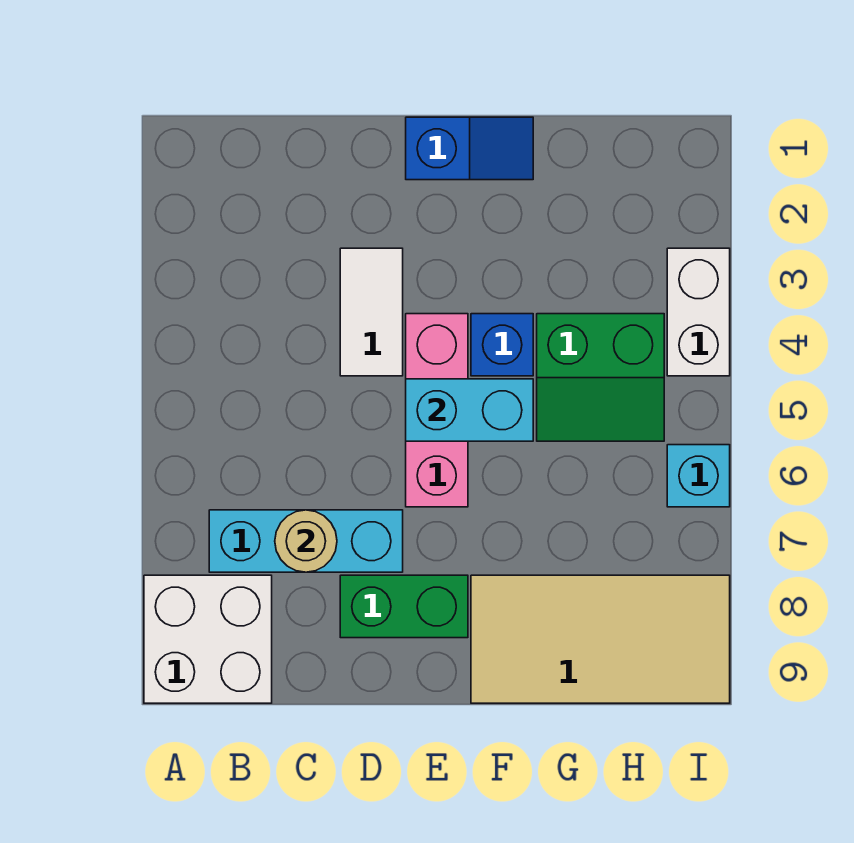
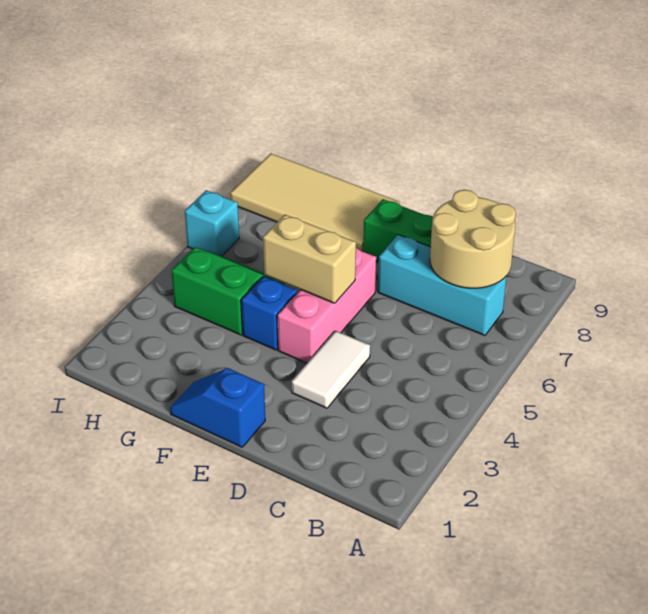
white brick A8:B9 level 1 -> none
tan round brick C7 level 2 -> tan round brick B7:C8 level 2
cyan brick E5:F5 level 2 -> tan brick E5:F5 level 2
white brick I3:I4 level 1 -> none

